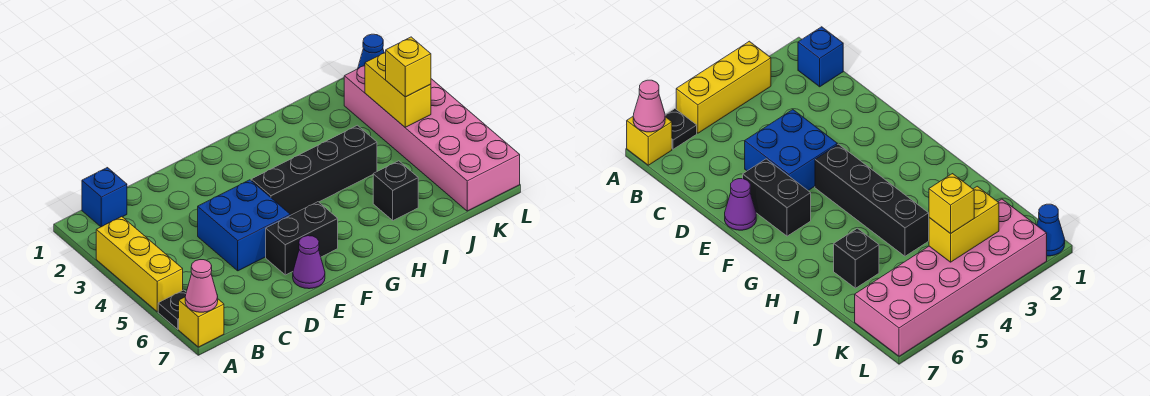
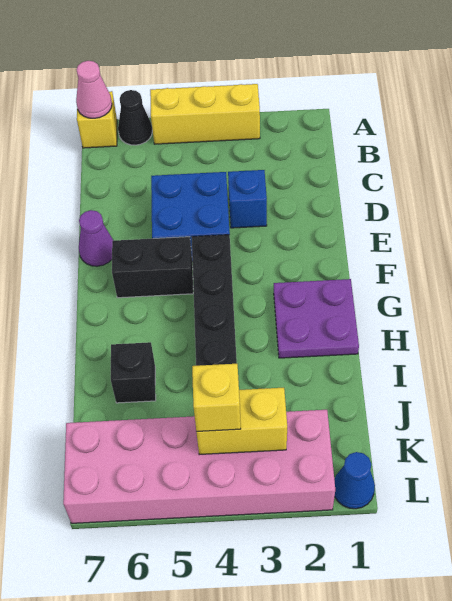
black plate A6 level 1 -> black cone A6 level 1
blue brick B1 level 1 -> blue brick D3 level 1
black brick E6:F6 level 1 -> black brick F5:F6 level 1
none -> purple plate G1:H2 level 1

